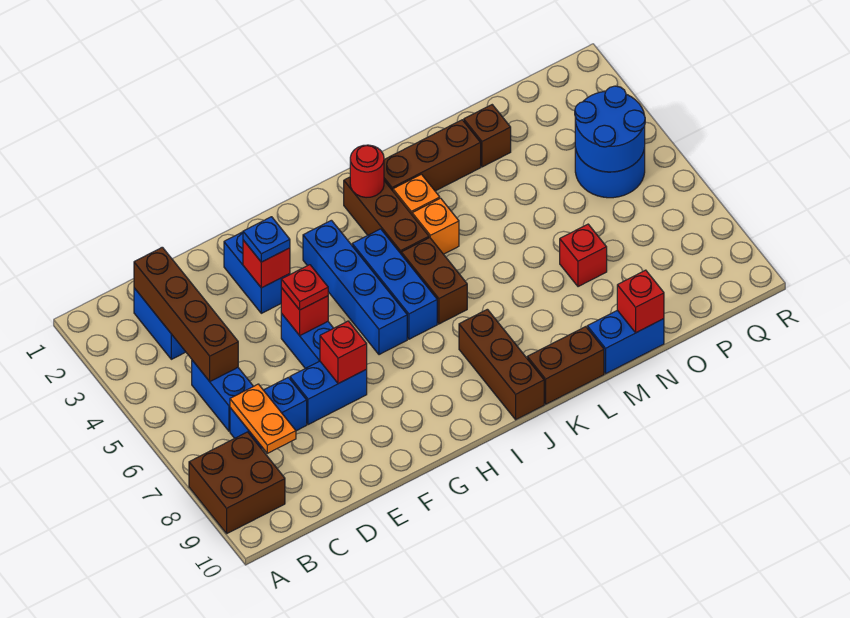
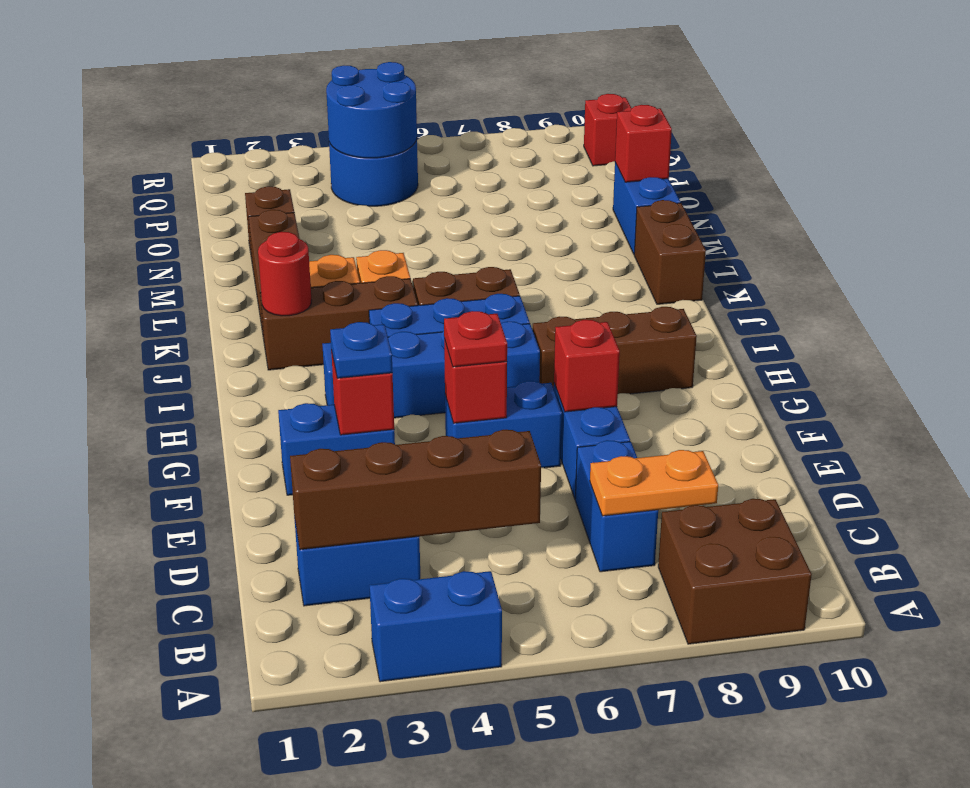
blue brick C5:C6 level 1 -> blue brick A3:A4 level 1
brown brick J8:J10 level 1 -> brown brick H7:H9 level 1
red brick N7 level 1 -> red brick Q10 level 1

